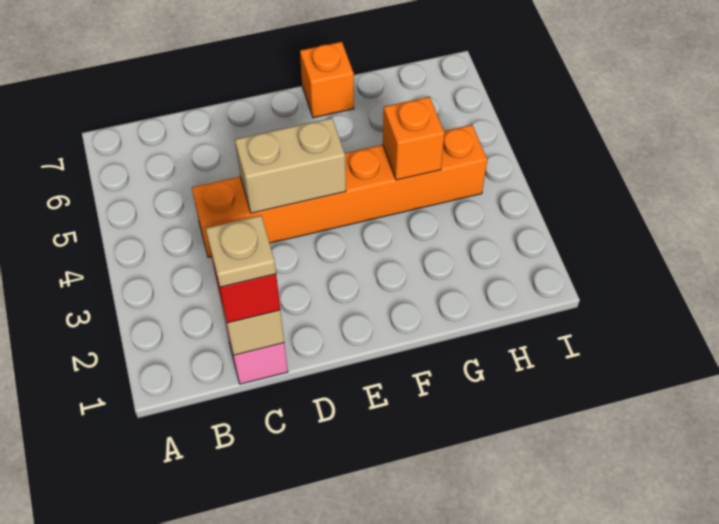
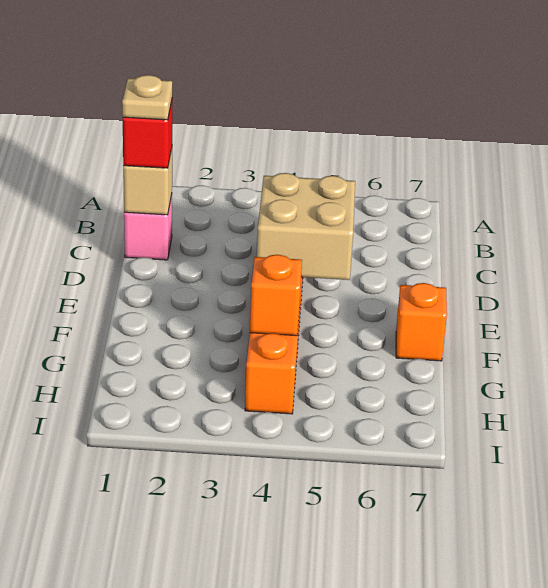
tan brick D4:E4 level 2 -> tan brick D4:E5 level 2

